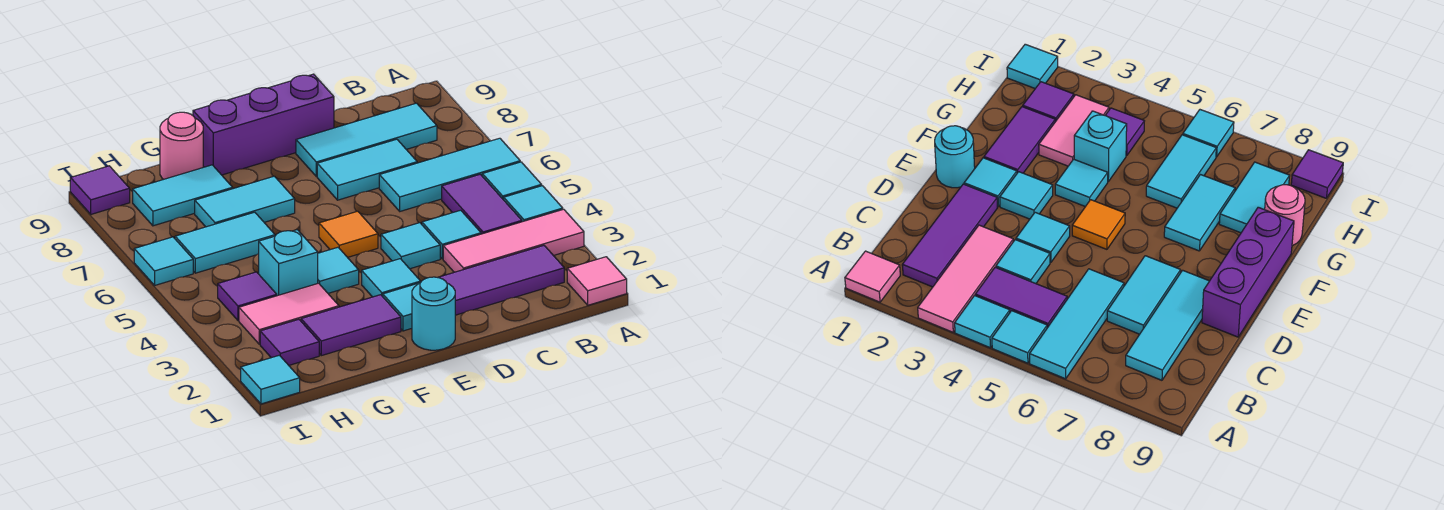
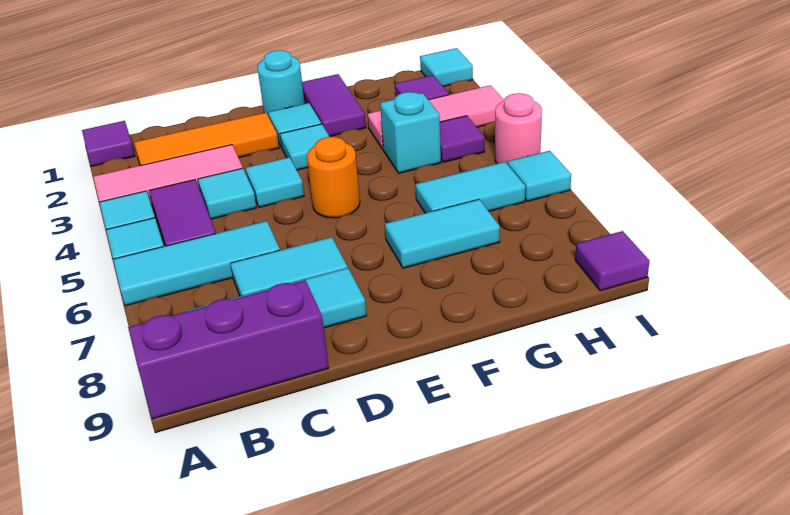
pink tile A1 level 1 -> purple tile A1 level 1
purple tile B2:D2 level 1 -> orange tile B2:D2 level 1
purple brick D9:F9 level 1 -> purple brick A9:C9 level 1
orange tile E5 level 1 -> orange round brick E5 level 1
purple tile F2:G2 level 1 -> purple tile F1:F2 level 1
cyan tile F4 level 1 -> none
pink tile G3:H3 level 1 -> pink tile G3:I3 level 1
cyan tile G8:H8 level 1 -> none
pink round brick G9 level 1 -> pink round brick I5 level 1

